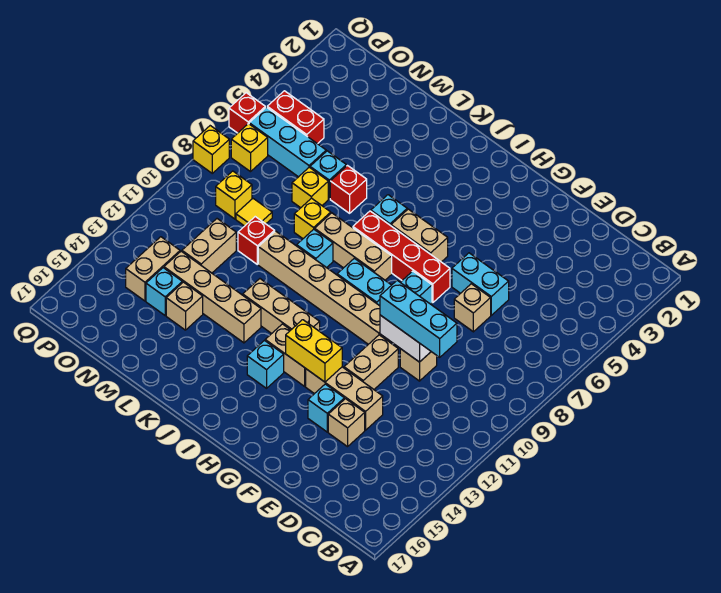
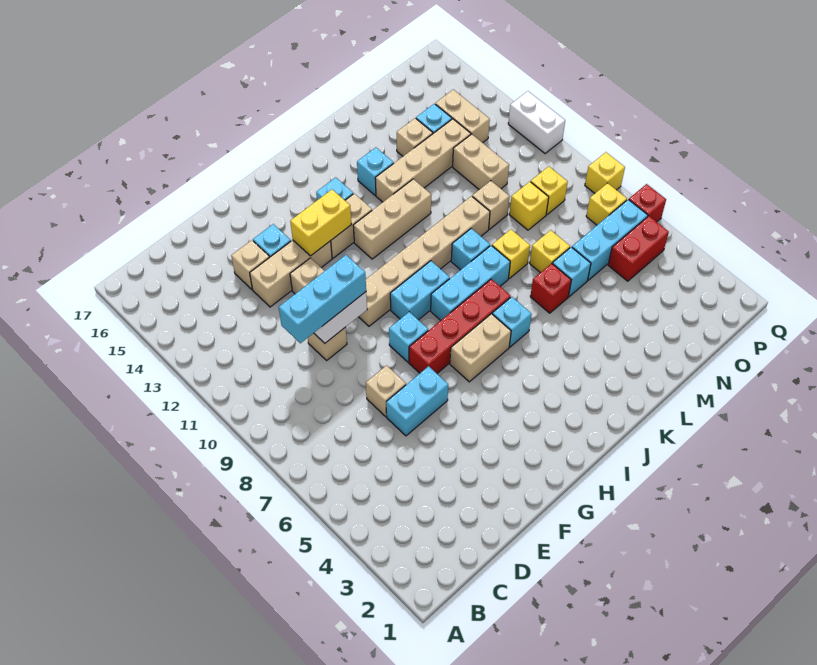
tan brick I8:K8 level 1 -> cyan brick I8:K8 level 1
none -> cyan brick K14 level 1
red brick M10 level 1 -> tan brick M10 level 1
yellow tile N9 level 1 -> yellow brick N9 level 1
none -> white brick Q11:Q12 level 1

